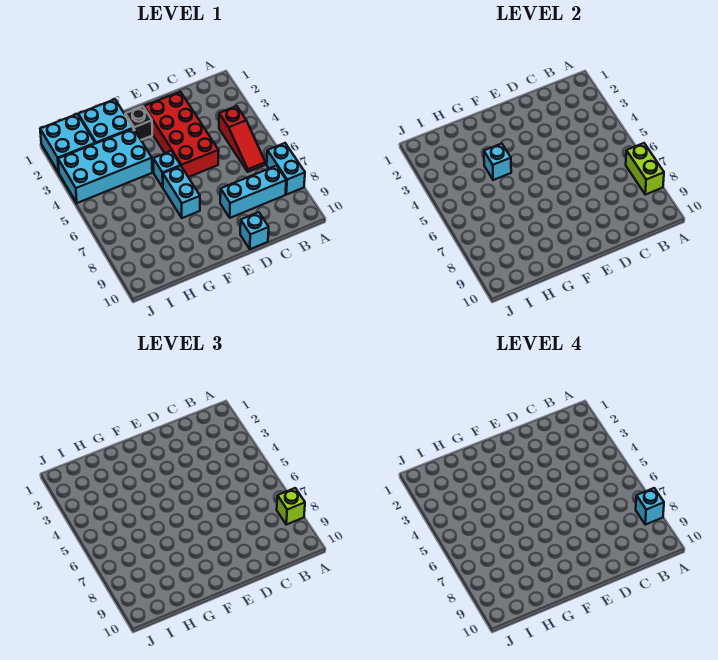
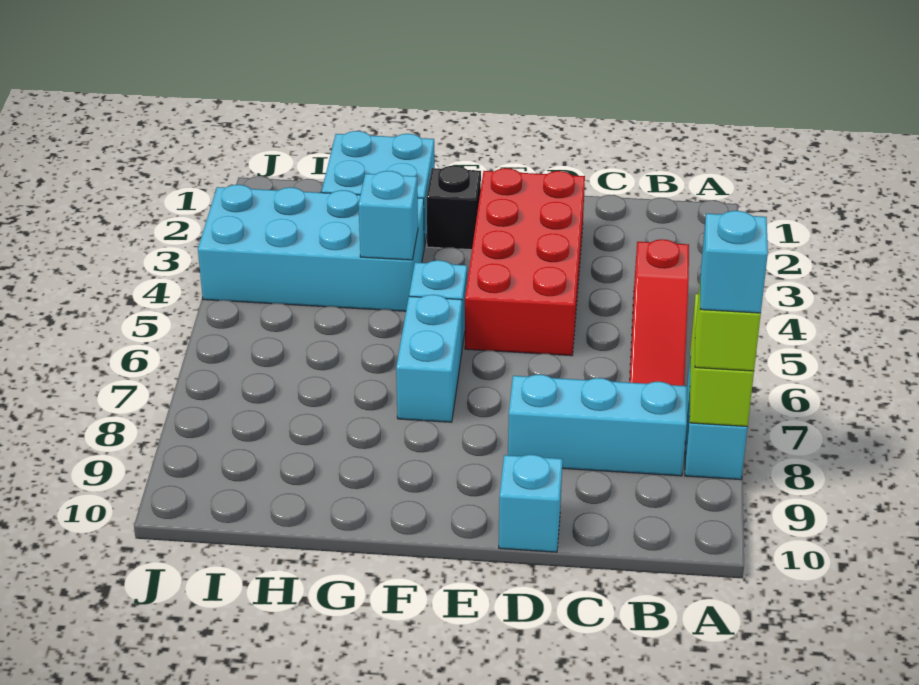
cyan brick I1:J2 level 1 -> none

